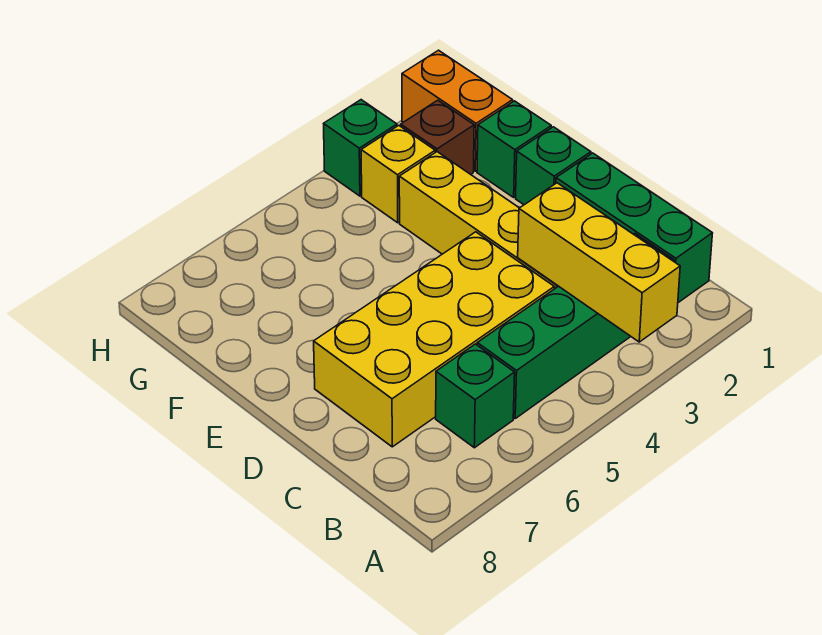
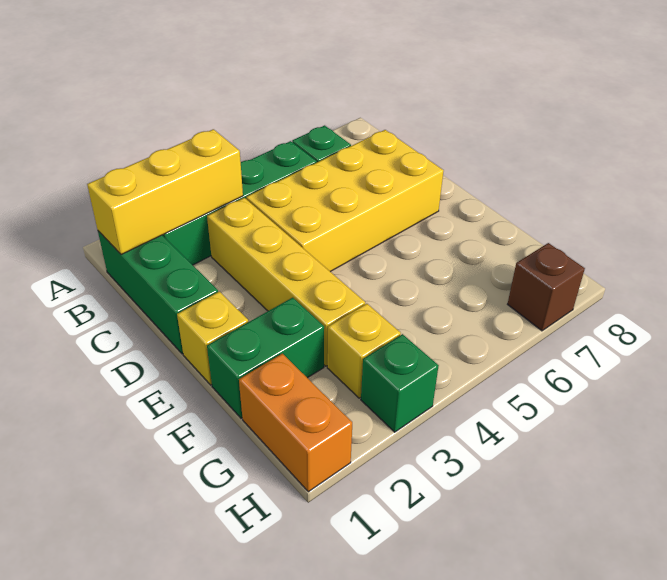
yellow brick A3:C3 level 2 -> yellow brick B1:B3 level 2
green brick E1 level 1 -> yellow brick E1 level 1
green brick F1 level 1 -> green brick F1:F2 level 1
brown brick G2 level 1 -> brown brick H7 level 1

